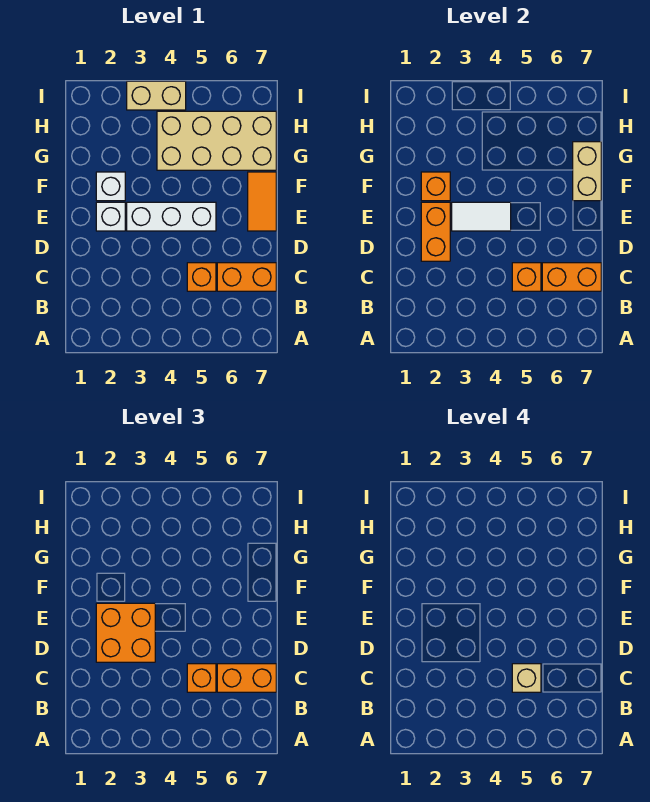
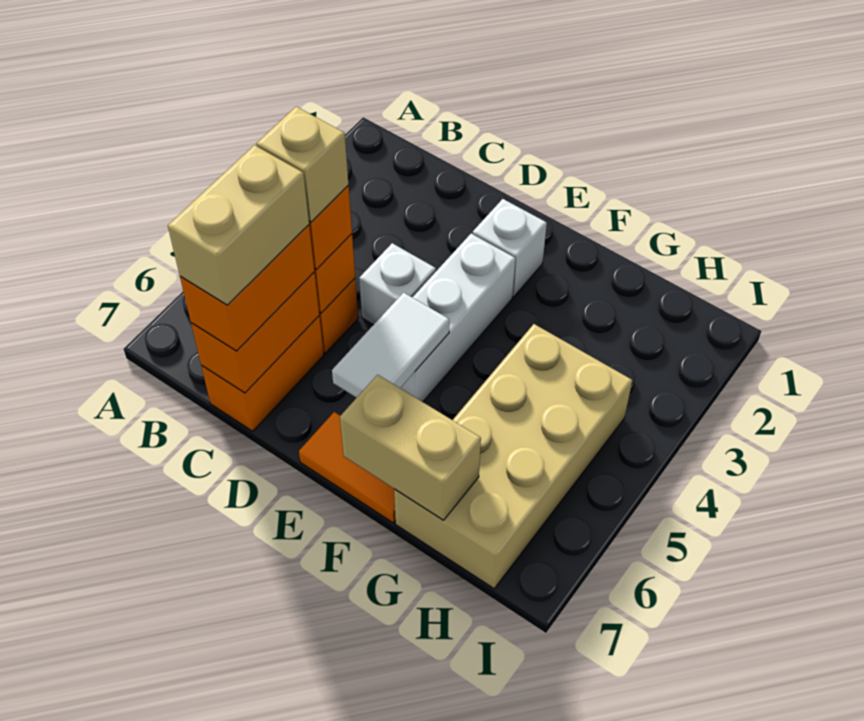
orange brick D2:E2 level 2 -> none
orange brick D2:E3 level 3 -> none
white tile E3:E4 level 2 -> white tile E5:E6 level 2
white brick F2 level 1 -> white brick D4 level 1
orange brick F2 level 2 -> none
tan brick I3:I4 level 1 -> tan brick C6:C7 level 4

